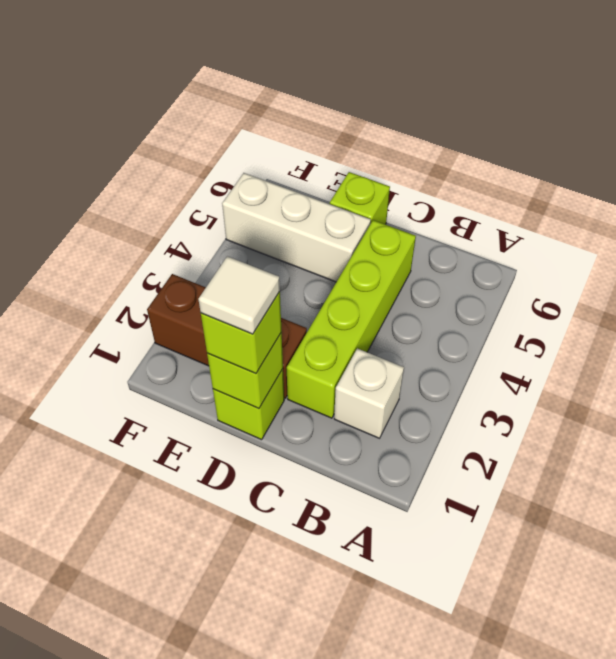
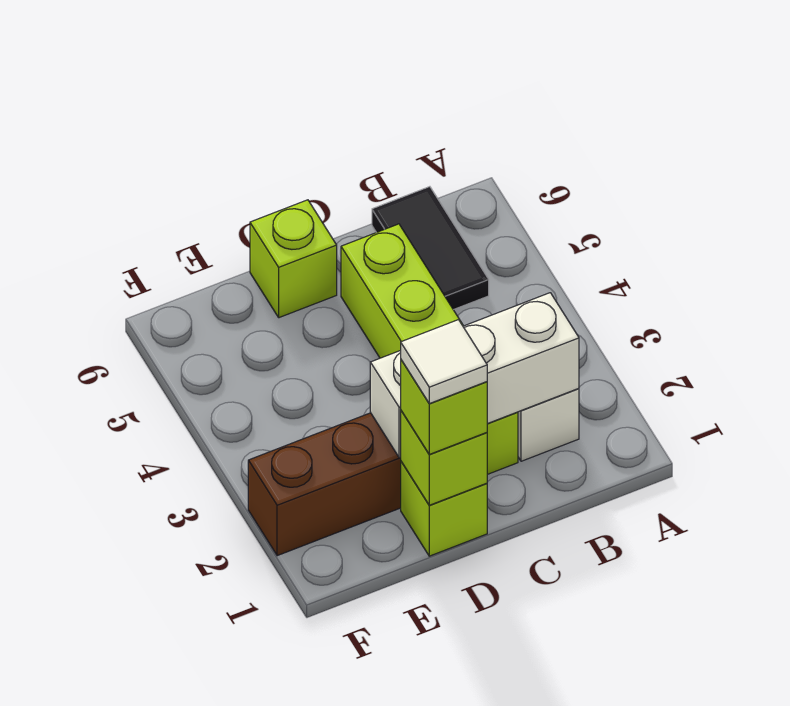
none -> black tile B5:B6 level 1
white brick D5:F5 level 1 -> white brick B2:D2 level 2

